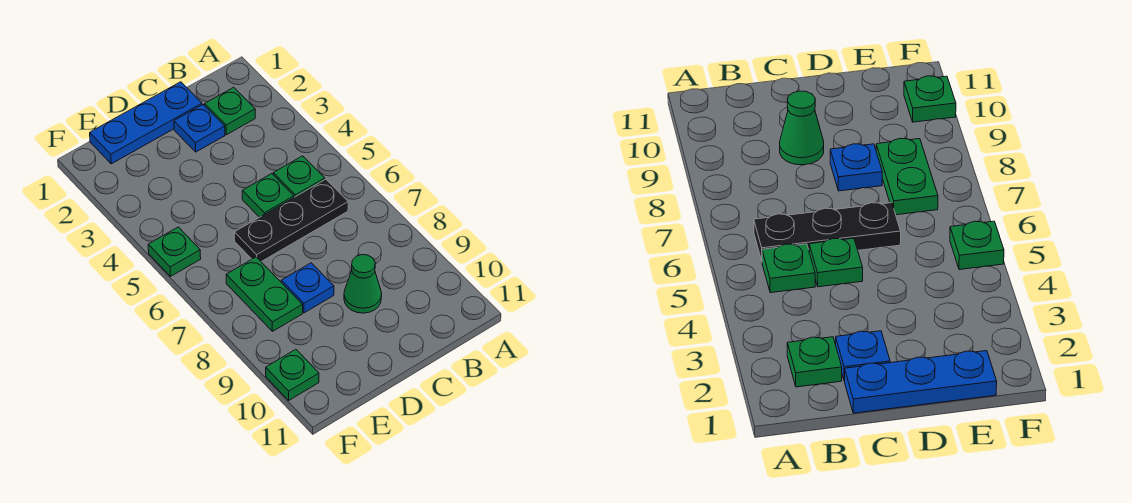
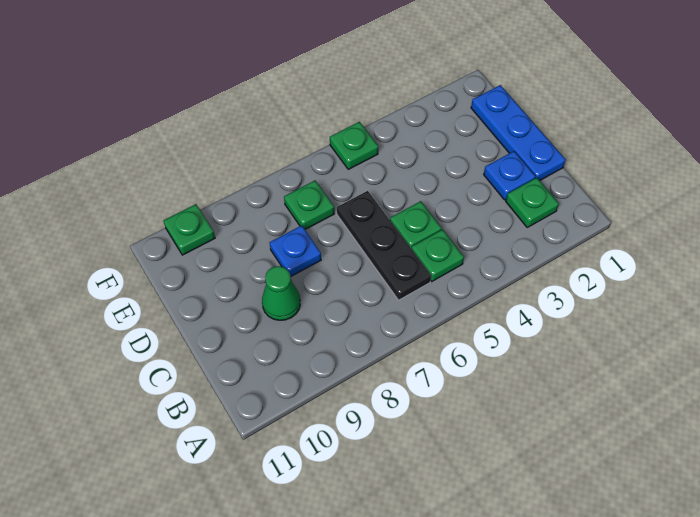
green plate E7:E8 level 1 -> green plate E7 level 1

